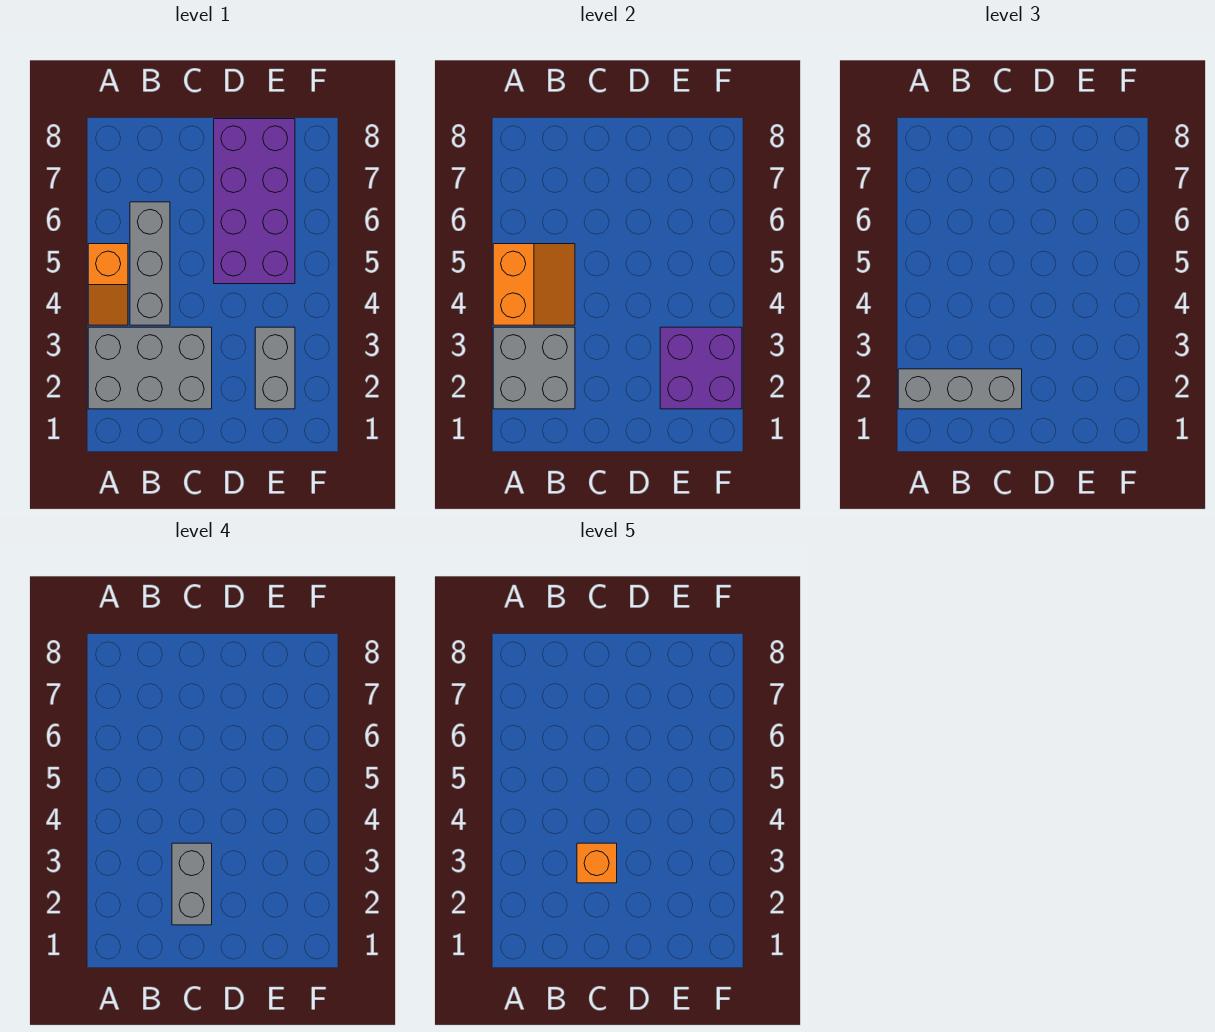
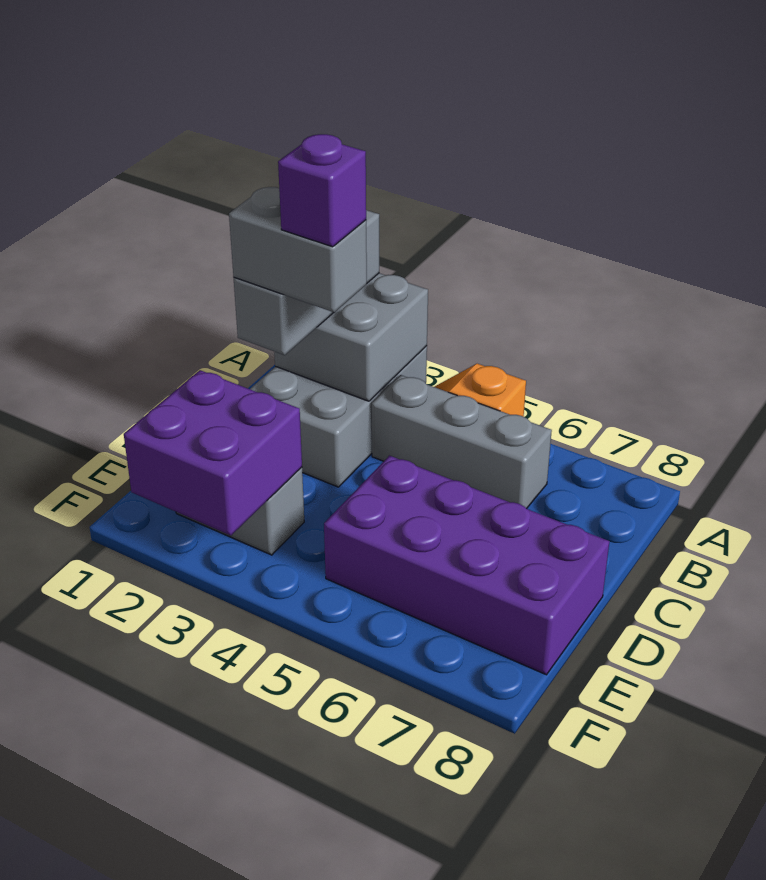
orange slope A4:B5 level 2 top A -> none
orange brick C3 level 5 -> purple brick C3 level 5

